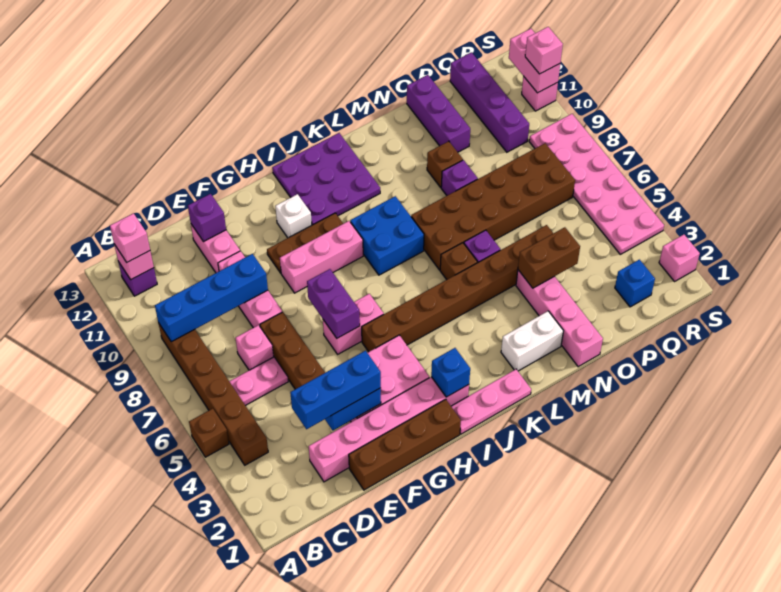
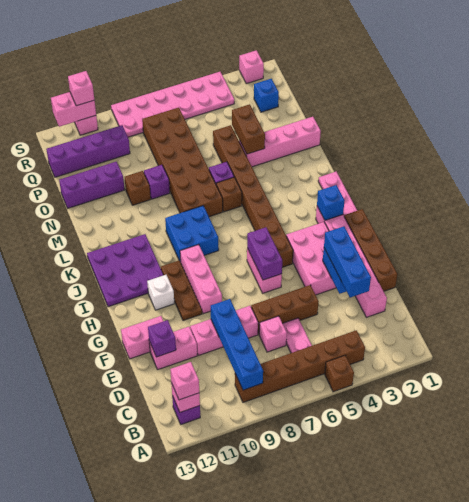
none -> pink brick F12:F13 level 1
purple brick G6:G7 level 2 -> purple brick G6:H6 level 2
white brick L2:M2 level 1 -> none

